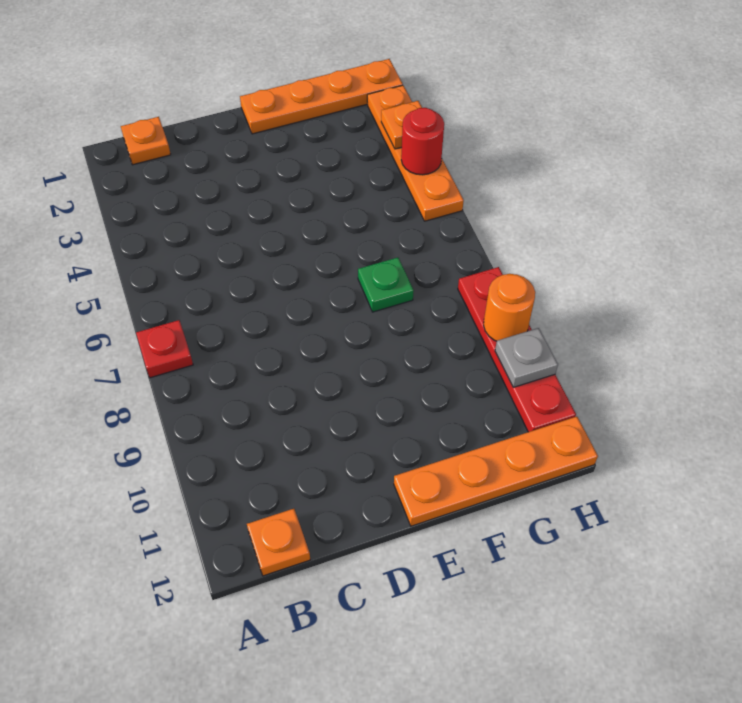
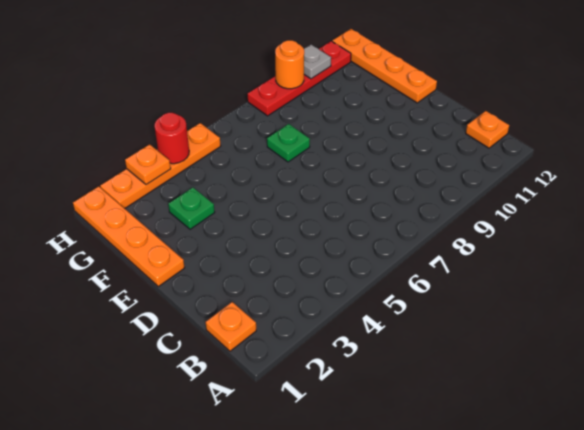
red plate A7 level 1 -> none
none -> green plate F3 level 1

